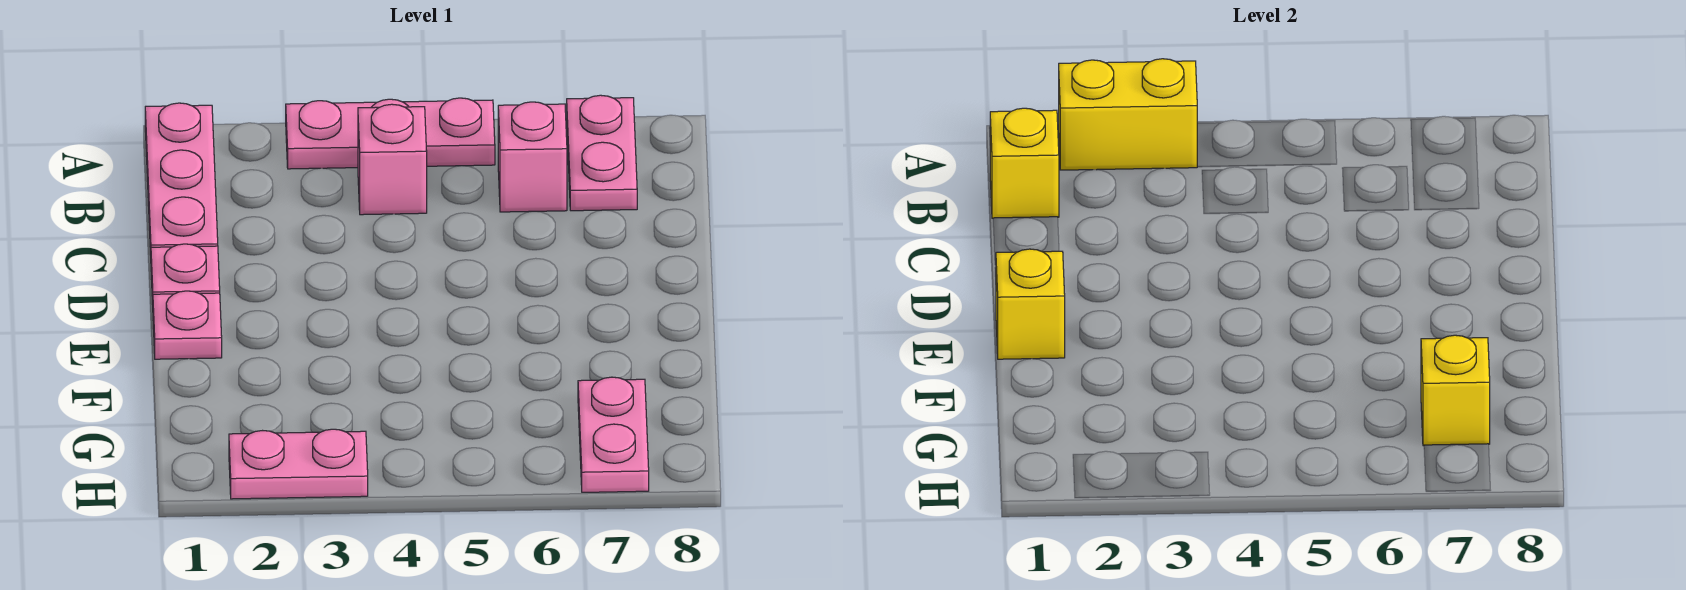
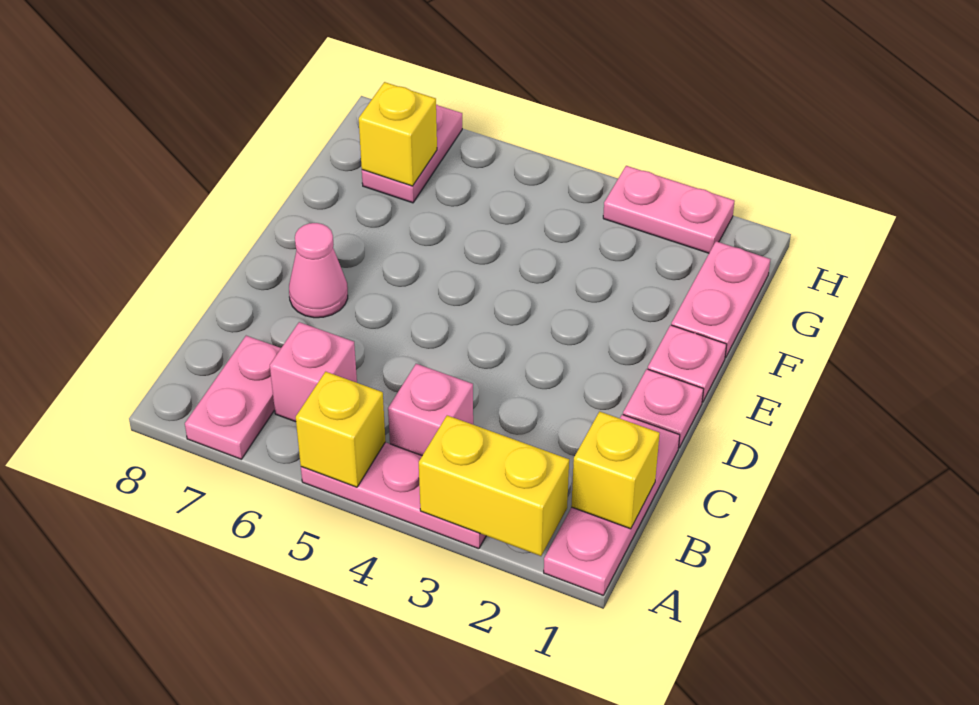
none -> pink cone D7 level 1
yellow brick E1 level 2 -> yellow brick A5 level 2
none -> pink plate F1:G1 level 1

